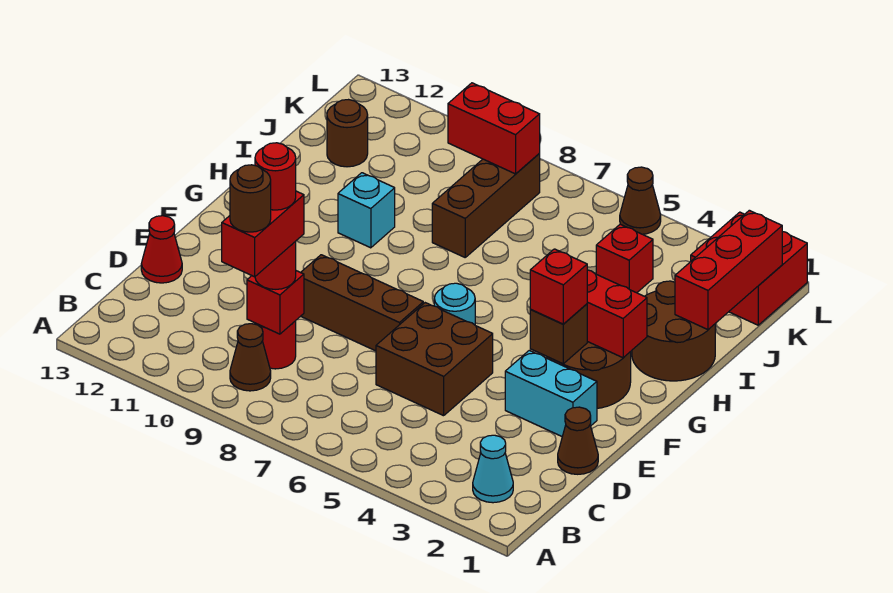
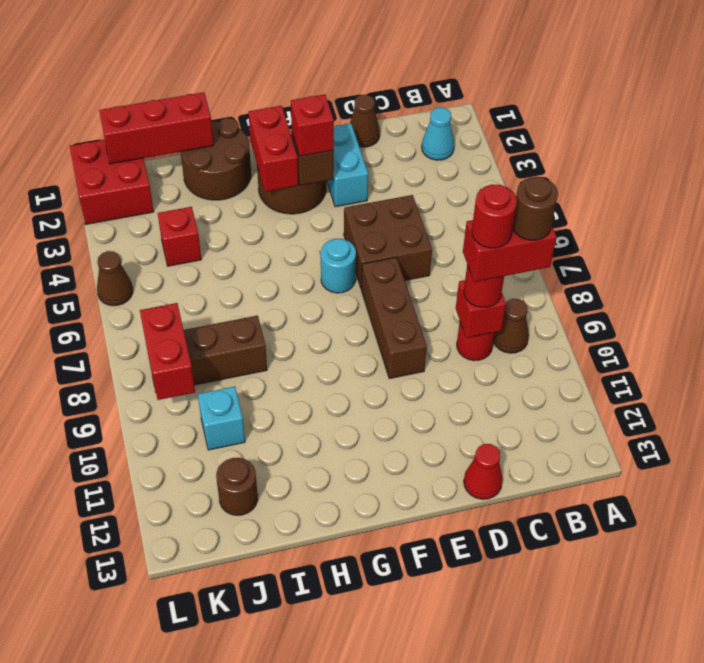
cyan brick H10 level 1 -> cyan brick J10 level 1

